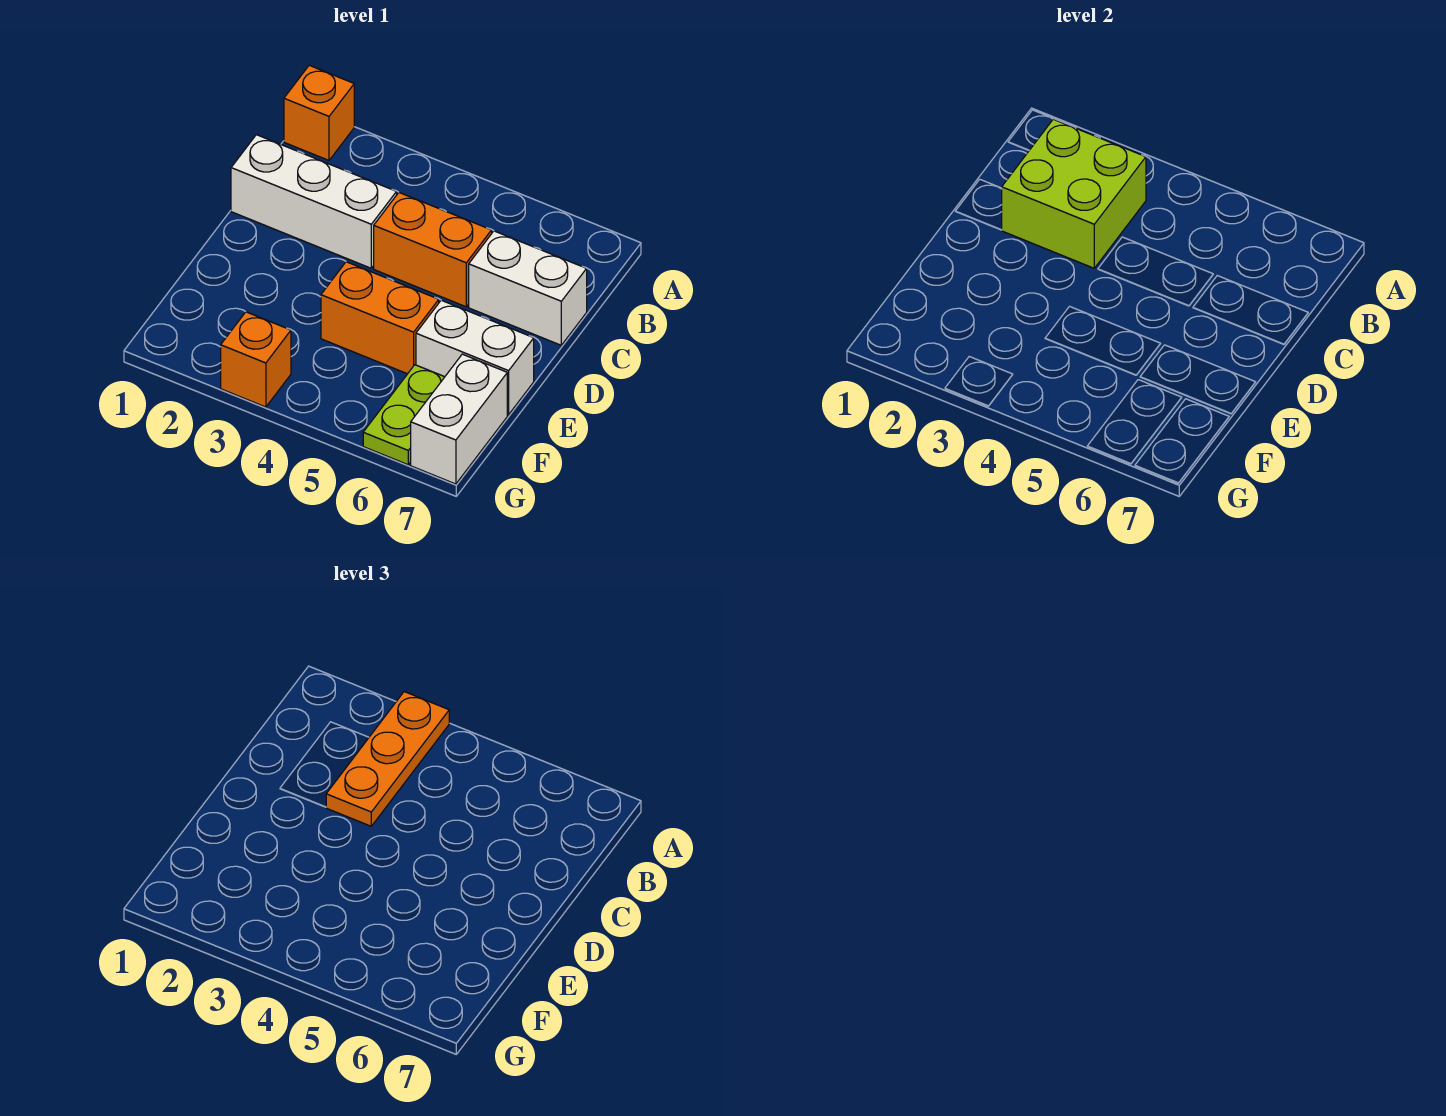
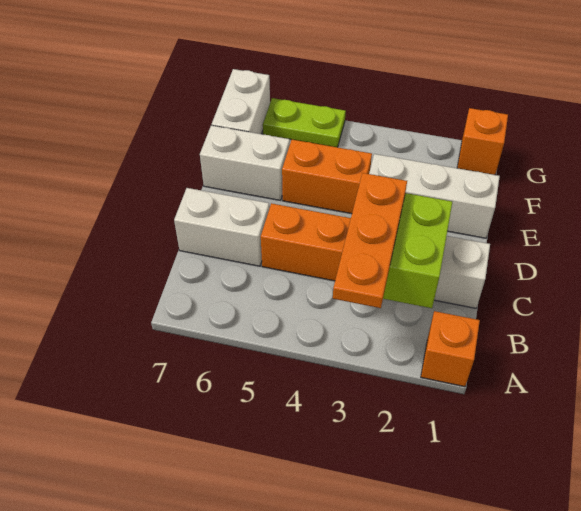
none -> white brick E1:E3 level 1
lime plate F6:G6 level 1 -> lime plate G5:G6 level 1
orange brick G3 level 1 -> orange brick G1 level 1

